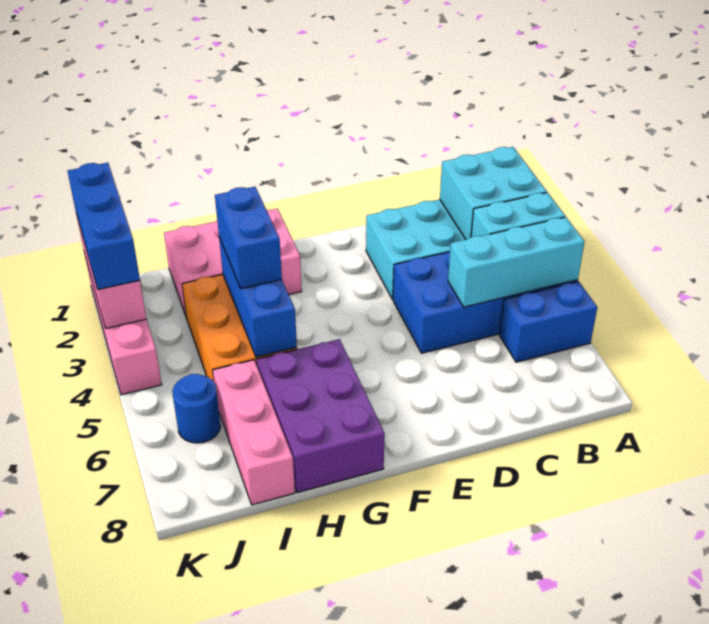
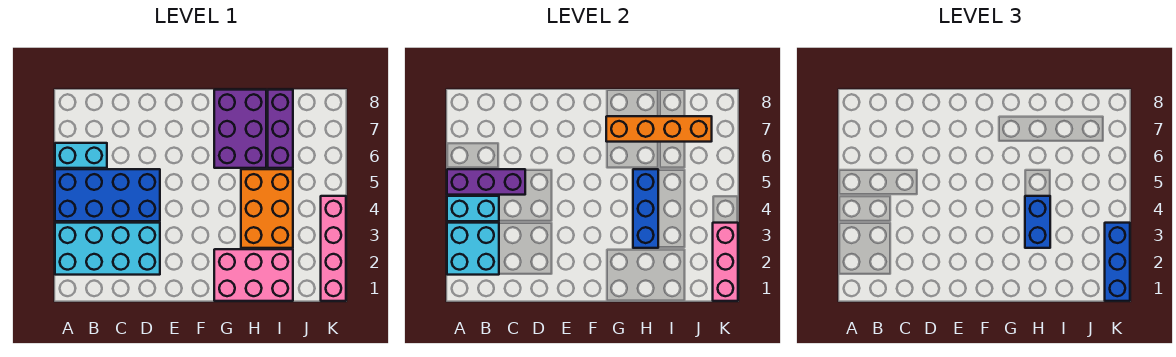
cyan brick A5:C5 level 2 -> purple brick A5:C5 level 2
blue brick A6:B6 level 1 -> cyan brick A6:B6 level 1
none -> orange brick G7:J7 level 2
pink brick I6:I8 level 1 -> purple brick I6:I8 level 1
blue round brick J6 level 1 -> none

